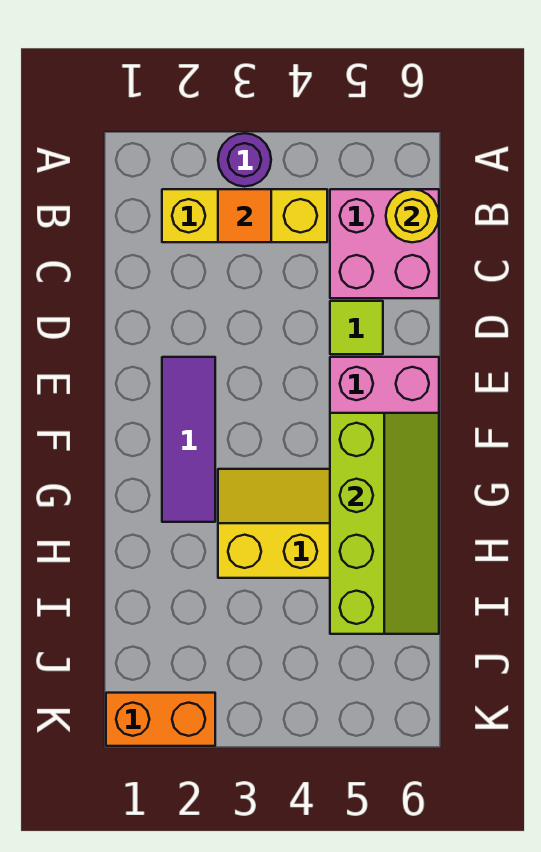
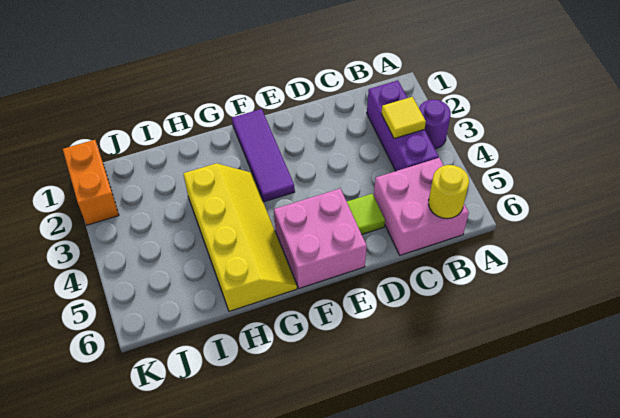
yellow brick B2:B4 level 1 -> purple brick B2:B4 level 1
orange tile B3 level 2 -> yellow tile B3 level 2
purple tile E2:G2 level 1 -> purple tile F1:F3 level 1
lime slope F5:I6 level 2 top 5 -> none

